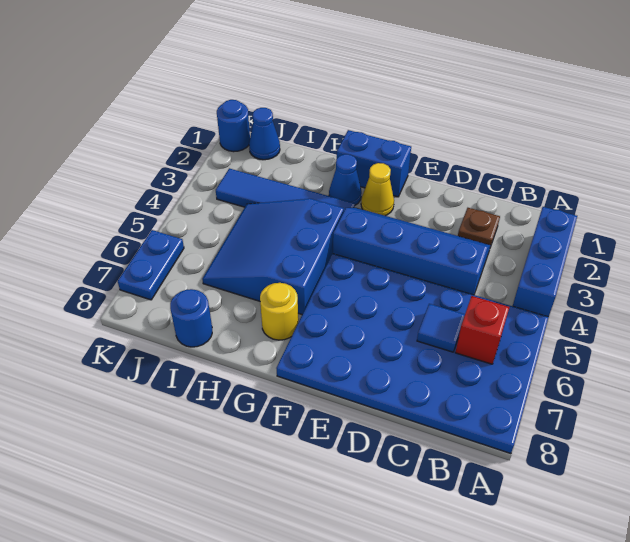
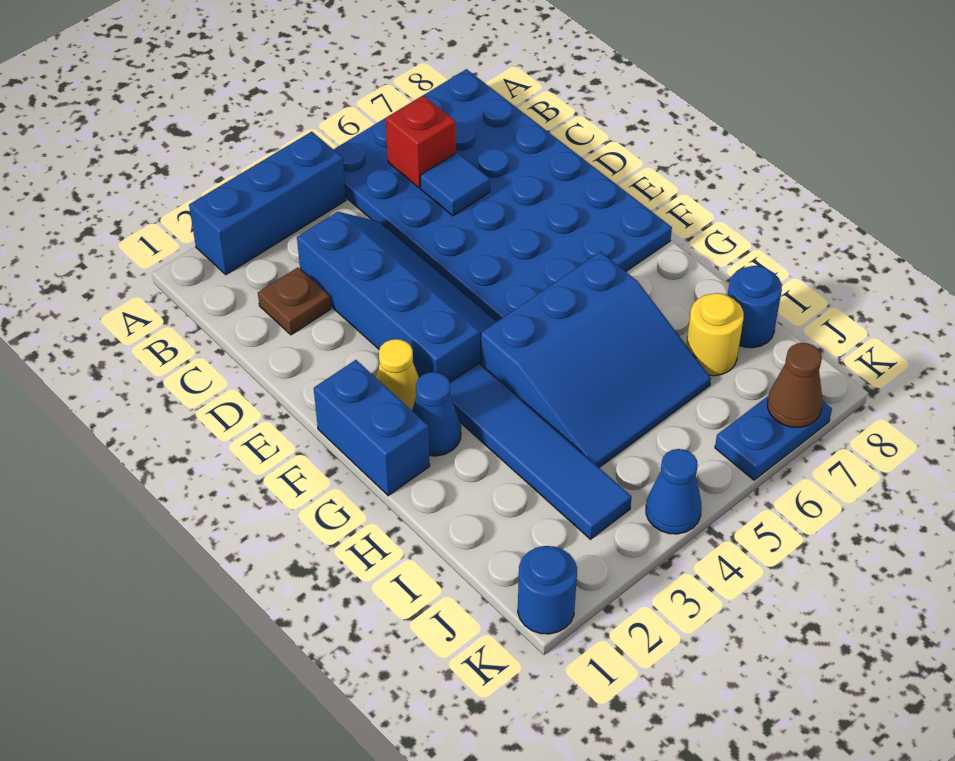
blue slope C3:F4 level 1 top 4 -> blue slope C3:F4 level 1 top 3
yellow round brick G7 level 1 -> yellow round brick I7 level 1
blue cone J1 level 1 -> blue cone K4 level 1
none -> brown cone K7 level 2

